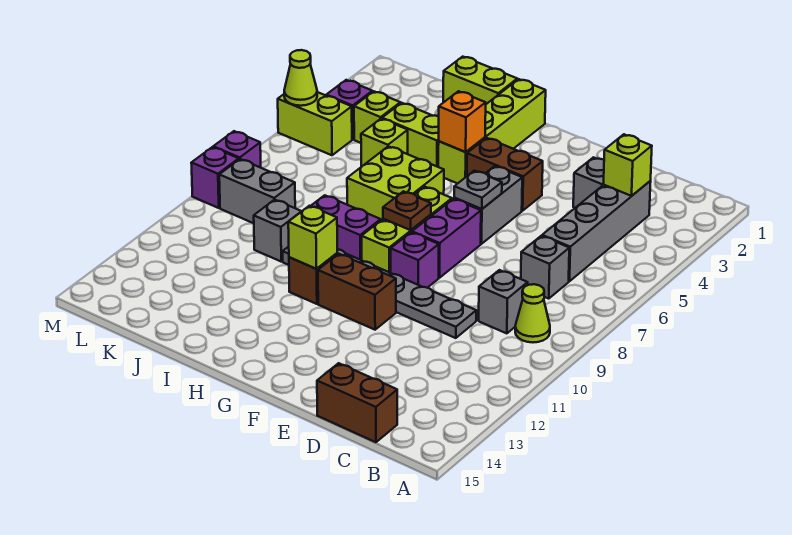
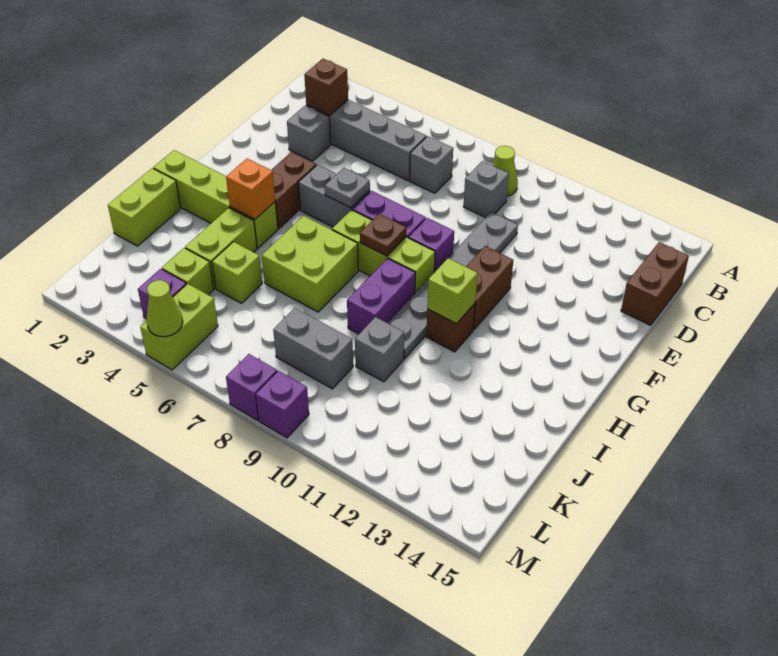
lime brick C3 level 2 -> brown brick C3 level 2
grey brick K9:L9 level 1 -> grey brick K8:K9 level 1

